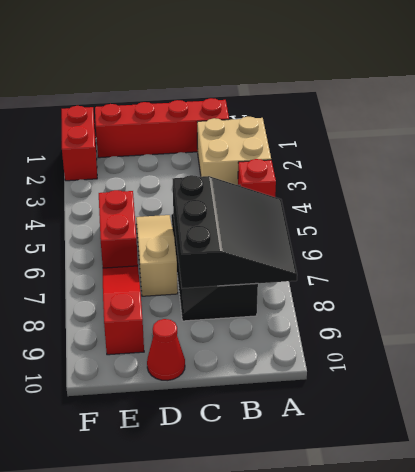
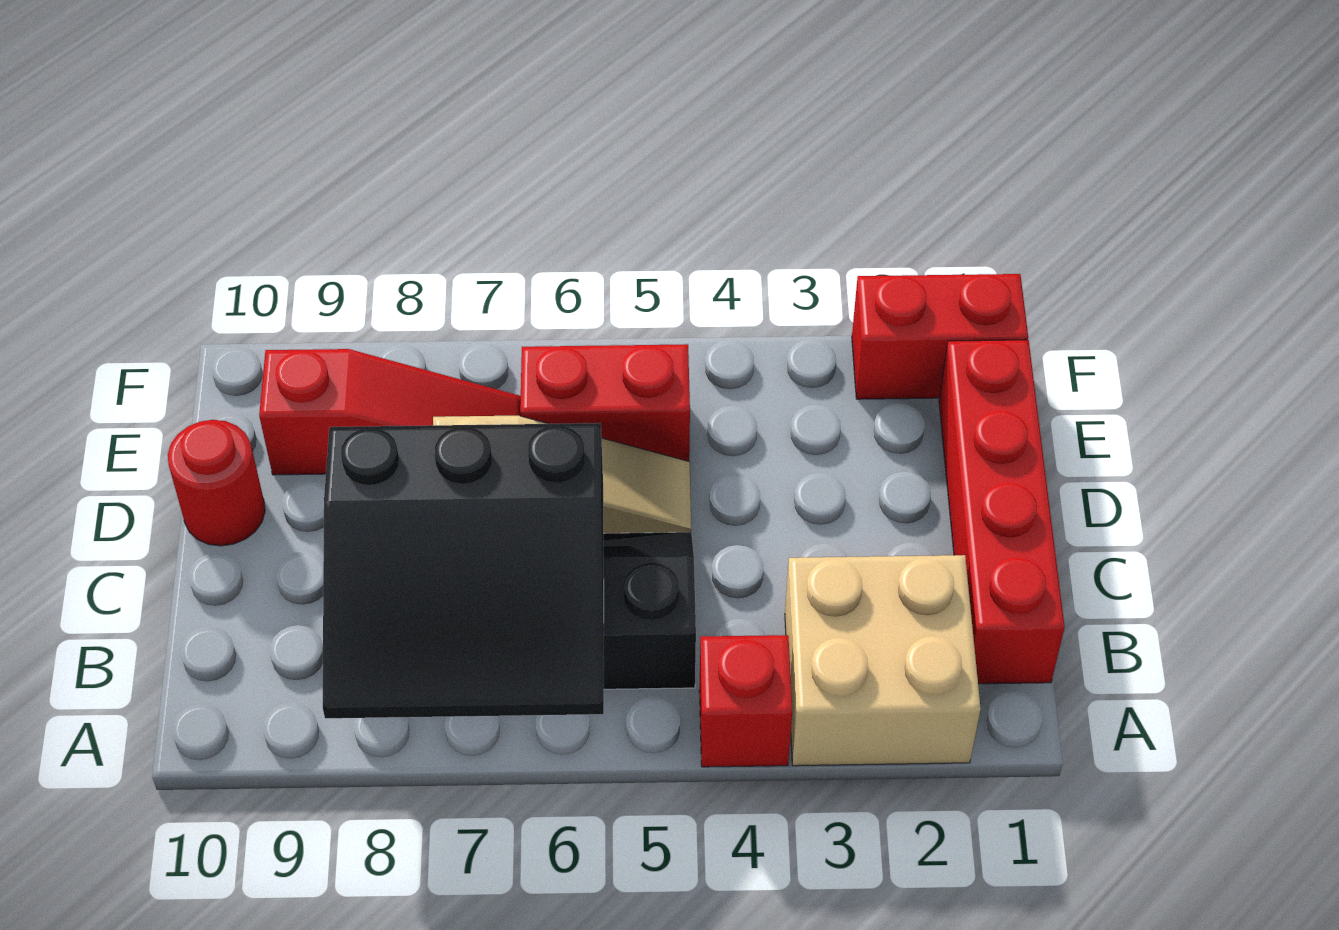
red cone D10 level 1 -> red round brick D10 level 1

